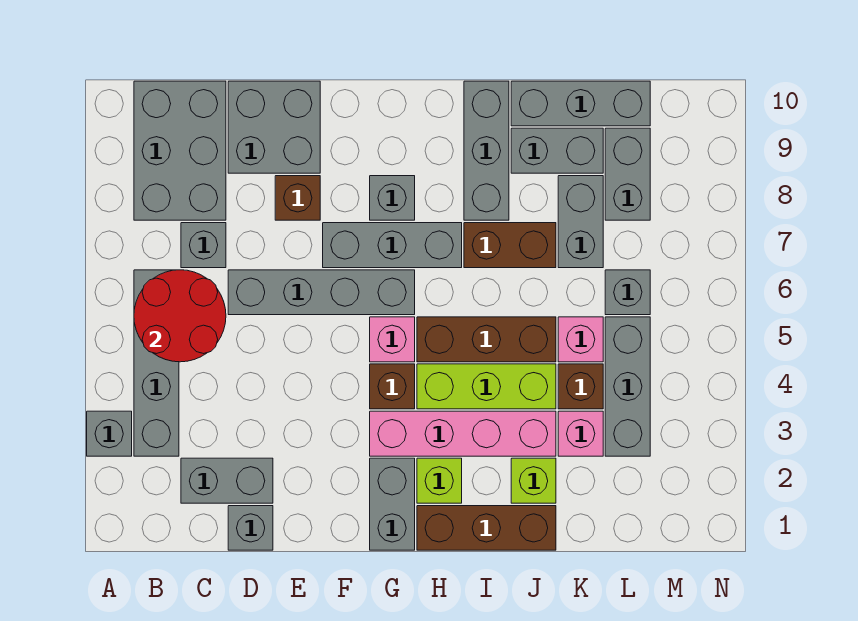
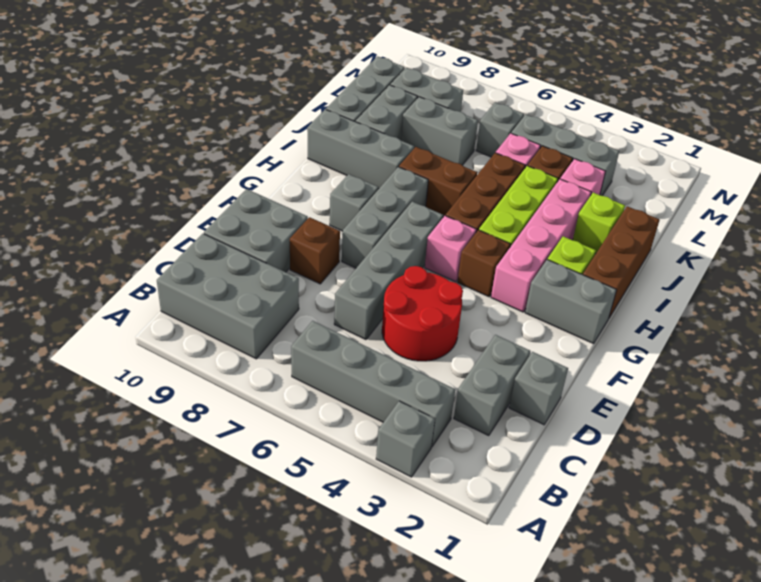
red round brick B5:C6 level 2 -> red round brick D4:E5 level 1
grey brick C7 level 1 -> none
brown brick I7:J7 level 1 -> brown brick I6:I7 level 1

